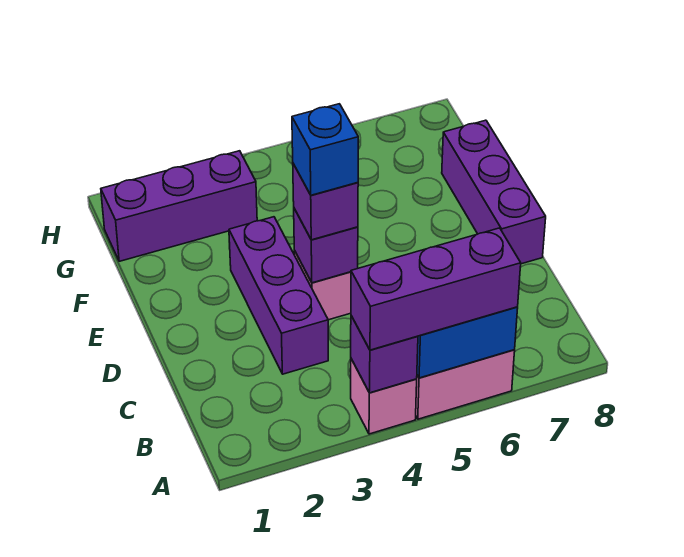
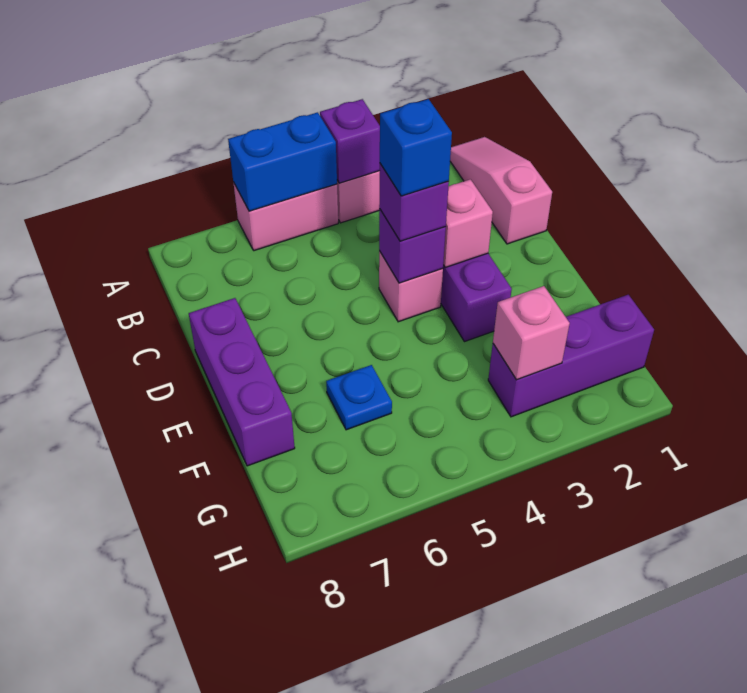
none -> pink slope A1:C1 level 1 top C
purple brick A4:A6 level 3 -> none
none -> pink brick D3 level 2
none -> blue plate F6 level 1
none -> pink brick G3 level 2

